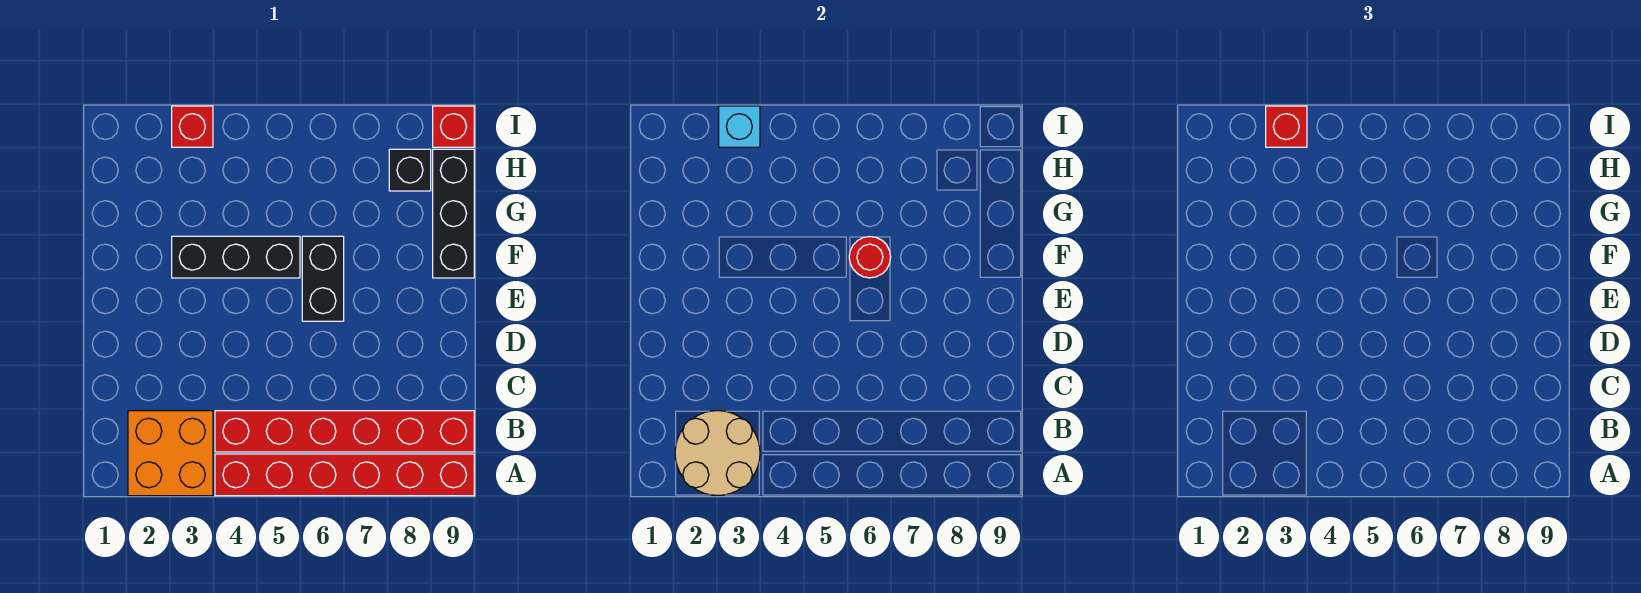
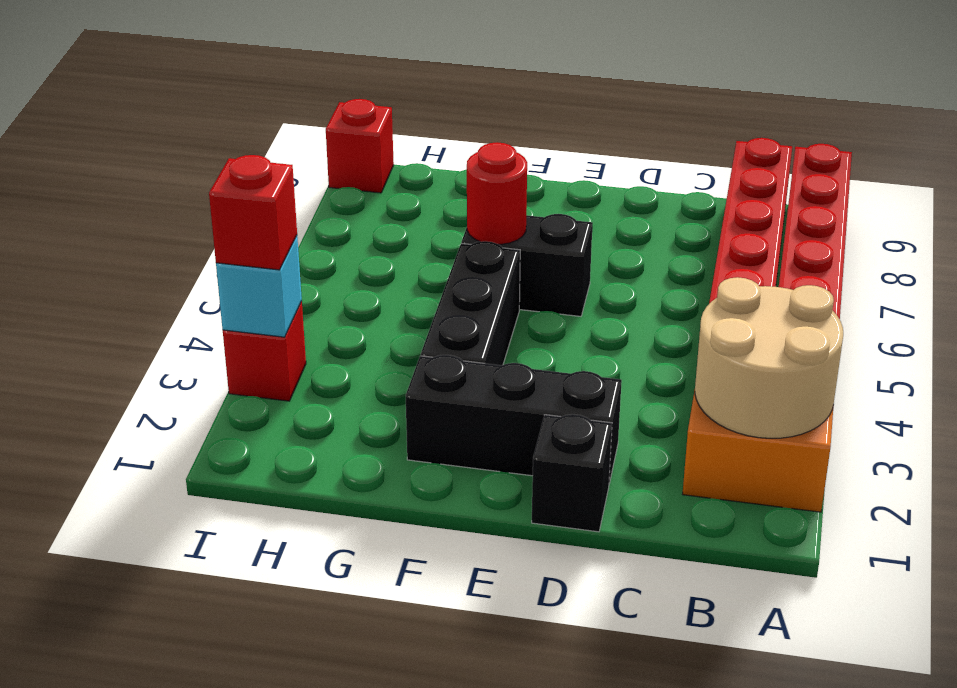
black brick F9:H9 level 1 -> black brick D2:F2 level 1
black brick H8 level 1 -> black brick D1 level 1

